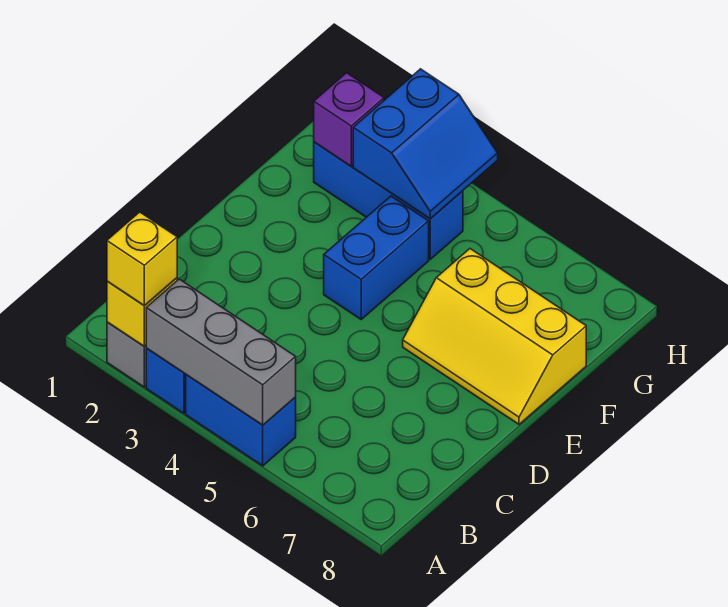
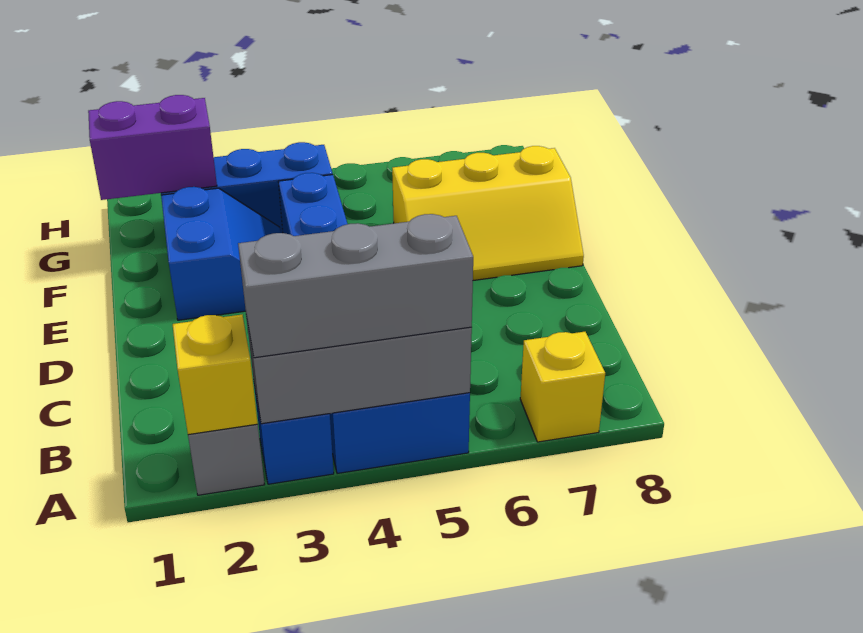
yellow brick A2 level 3 -> yellow brick A7 level 1
none -> grey brick A3:A5 level 3
purple brick G2 level 2 -> purple brick G1:G2 level 2
blue slope G3:H4 level 2 top 3 -> blue slope E2:F3 level 1 top 2

